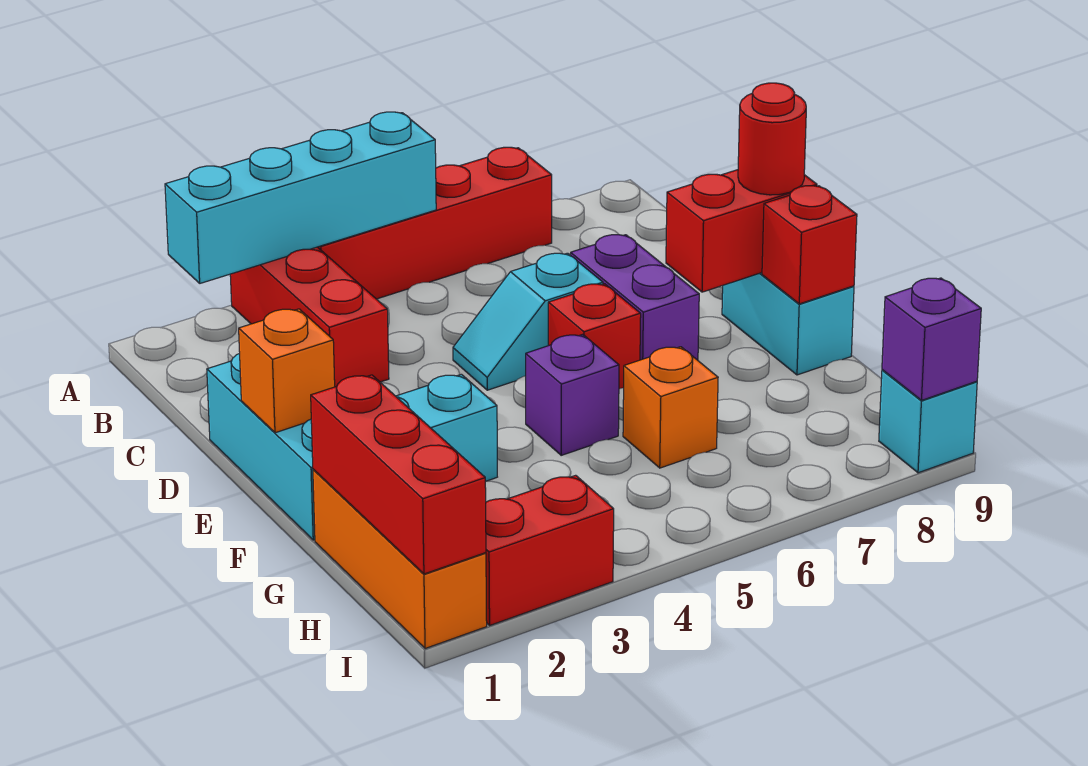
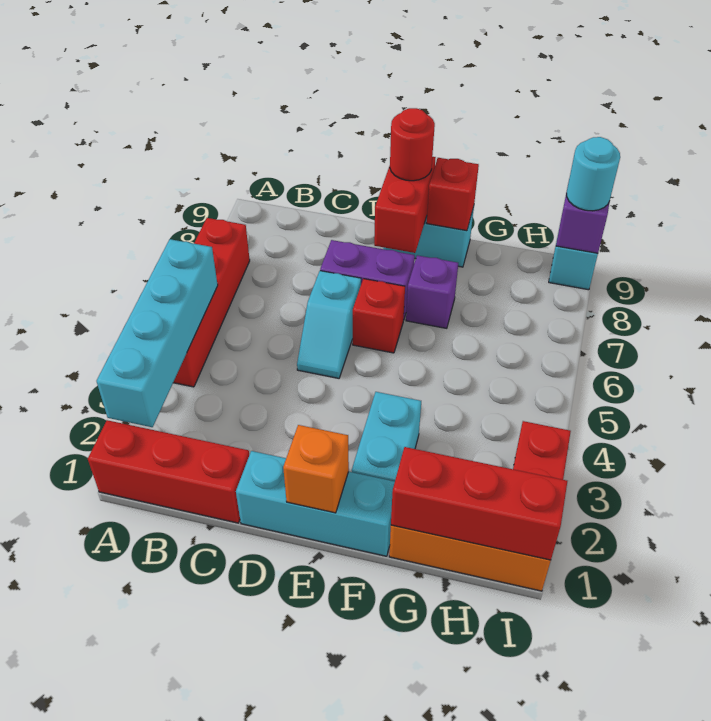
red brick A3:C3 level 1 -> red brick A1:C1 level 1
purple brick F5 level 1 -> purple brick F7 level 1
orange brick G6 level 1 -> none
none -> cyan round brick I9 level 3

